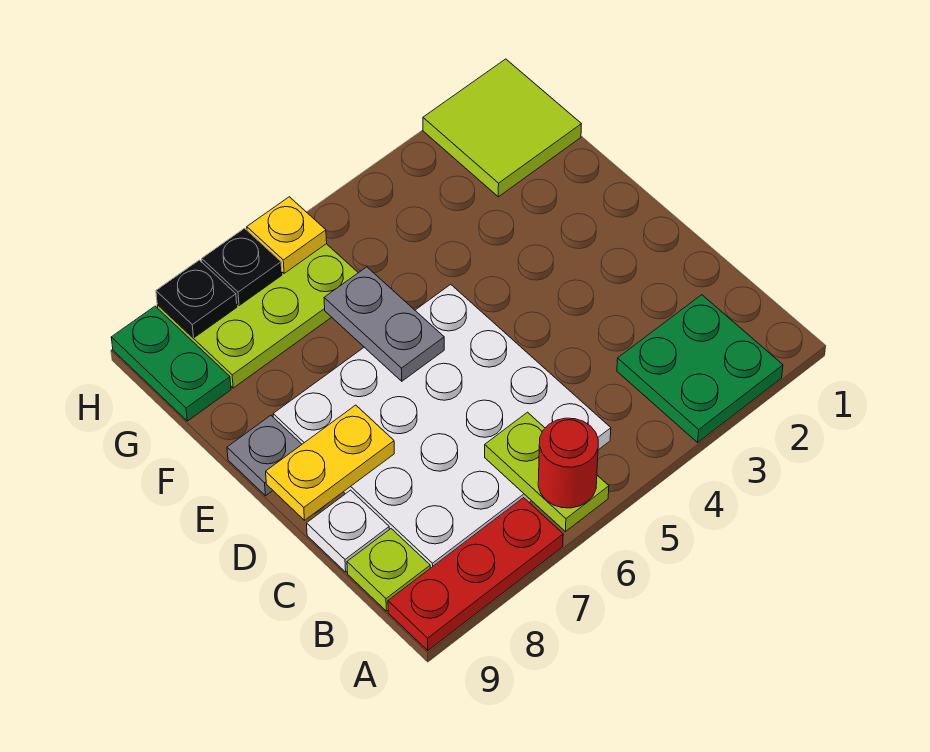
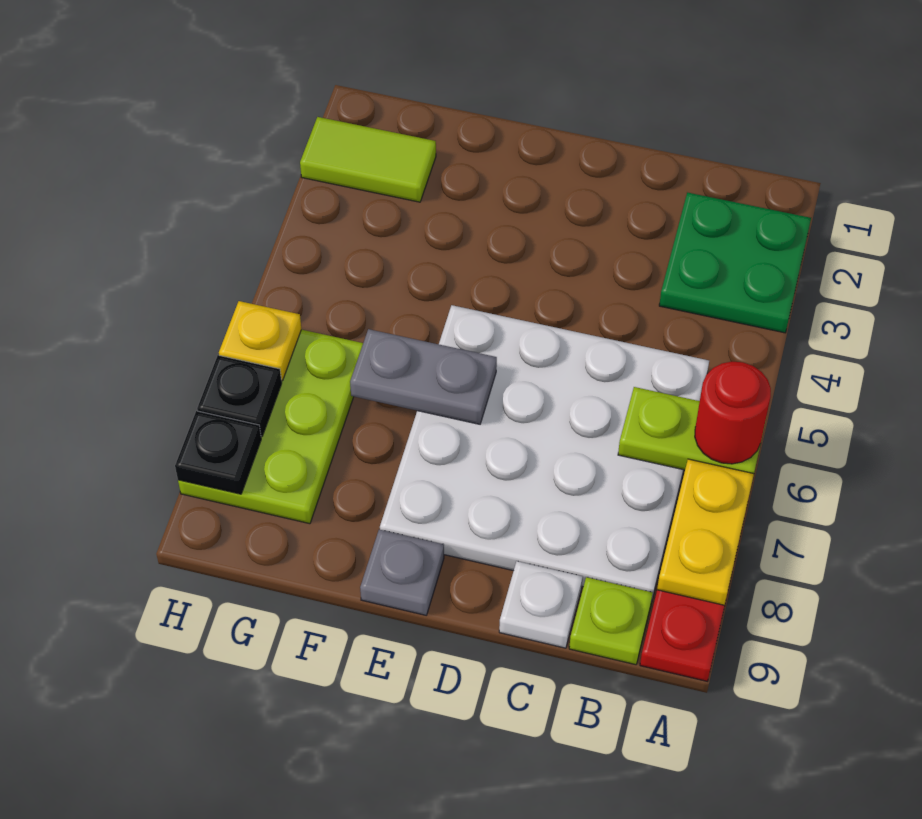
yellow plate D8:D9 level 2 -> yellow plate A7:A8 level 2
lime tile G1:H2 level 1 -> lime tile G2:H2 level 1
green plate G9:H9 level 1 -> none

